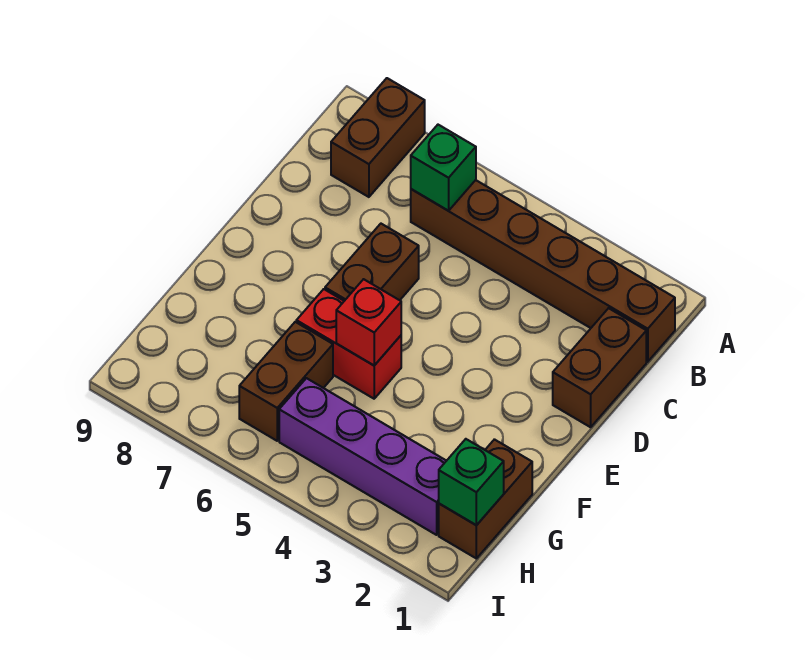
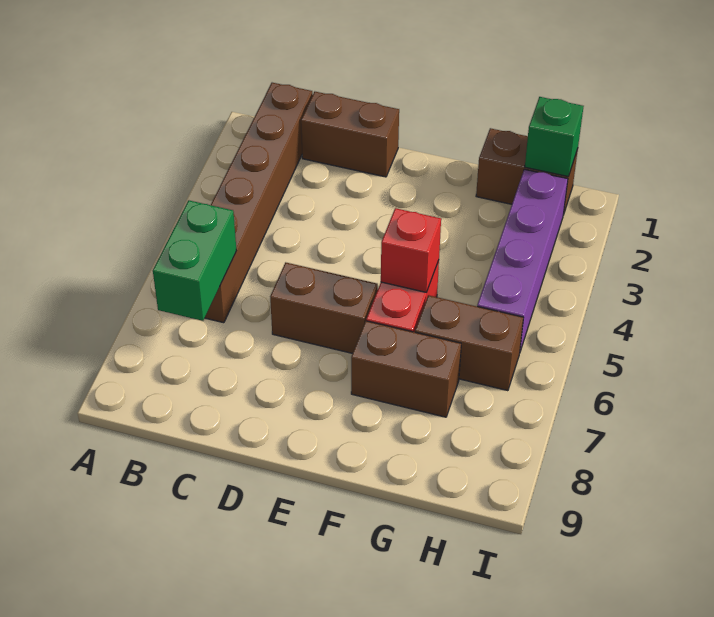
brown brick A8:B8 level 1 -> brown brick F7:G7 level 1
green brick B6 level 2 -> green brick B6:B7 level 2

